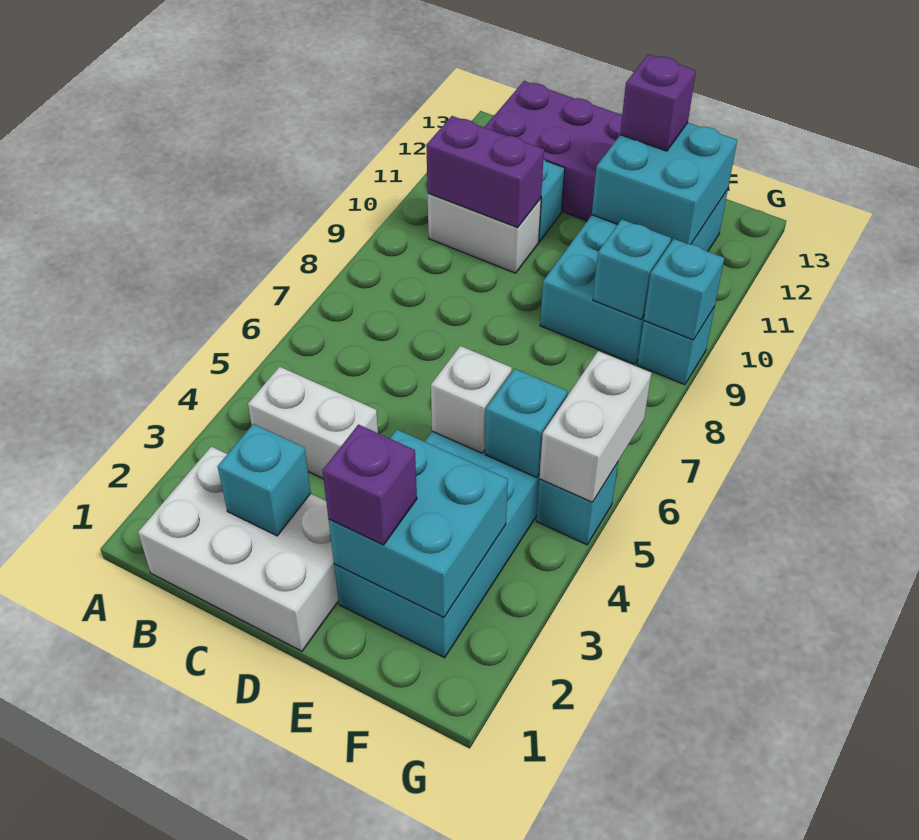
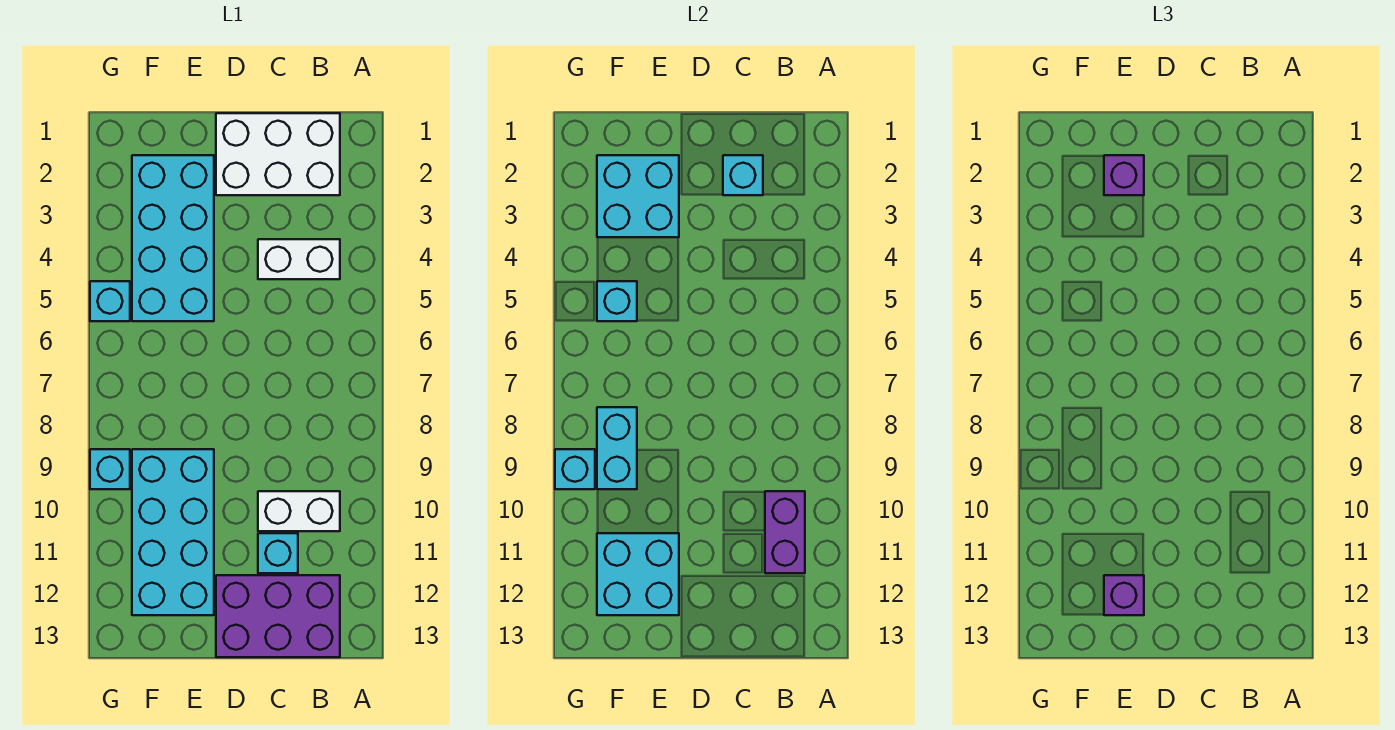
purple brick B10:C10 level 2 -> purple brick B10:B11 level 2
white brick E5 level 2 -> none
cyan brick F9 level 2 -> cyan brick F8:F9 level 2
white brick G5:G6 level 2 -> none

